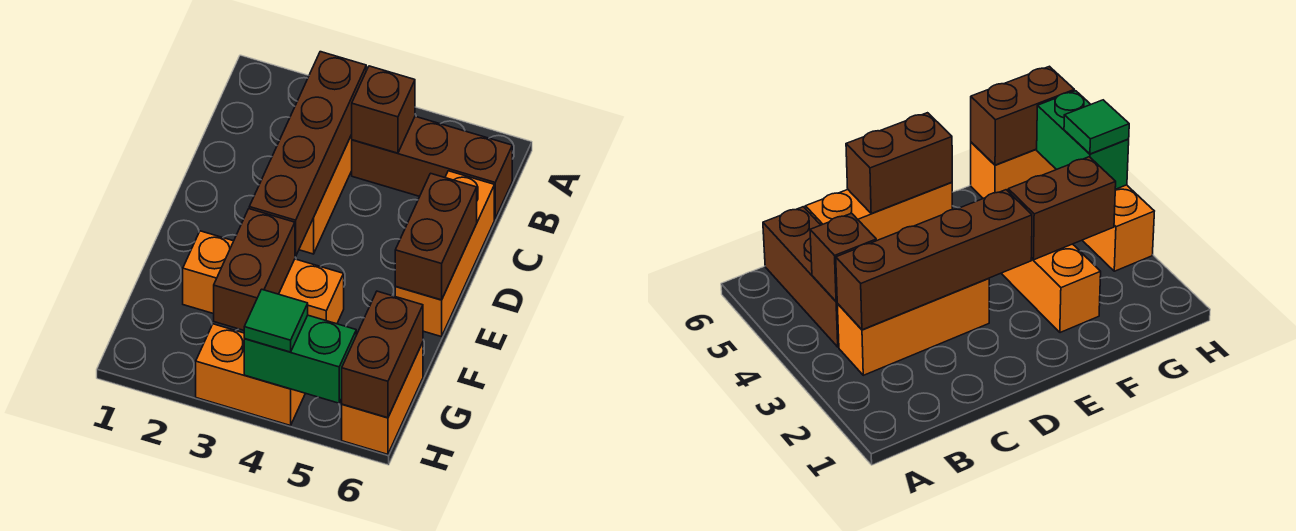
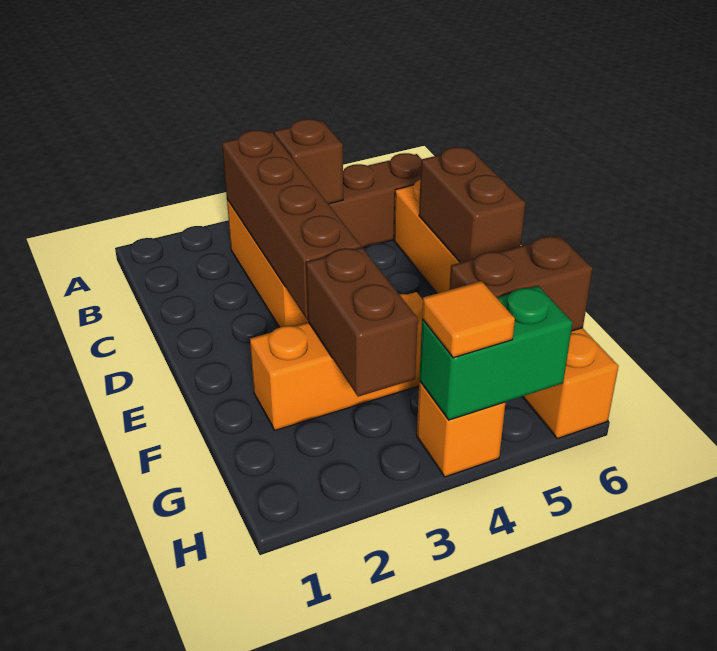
brown brick G6:H6 level 2 -> brown brick G5:G6 level 2
orange brick H3:H4 level 1 -> orange brick H4 level 1
green tile H4 level 3 -> orange tile H4 level 3

